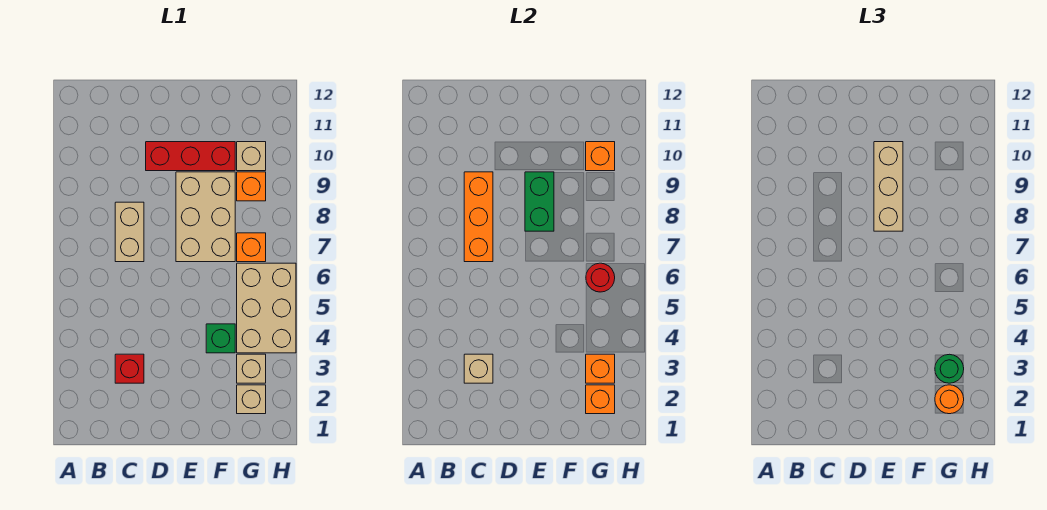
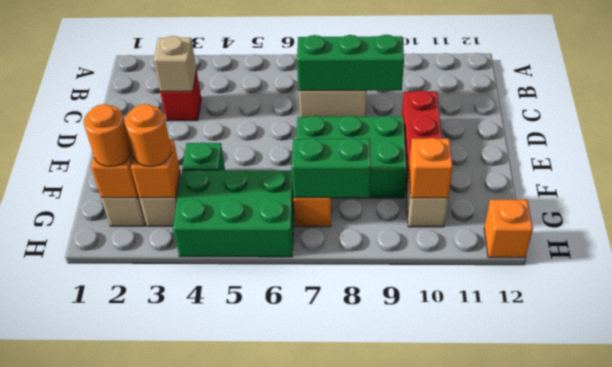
orange brick C7:C9 level 2 -> green brick C7:C9 level 2
tan brick E7:F9 level 1 -> green brick E7:F9 level 1
green brick E8:E9 level 2 -> green brick G7:G8 level 2
tan brick E8:E10 level 3 -> none
green round brick G3 level 3 -> orange round brick G3 level 3
tan brick G4:H6 level 1 -> green brick G4:H6 level 1
red round brick G6 level 2 -> none
orange brick G9 level 1 -> orange brick H12 level 1

